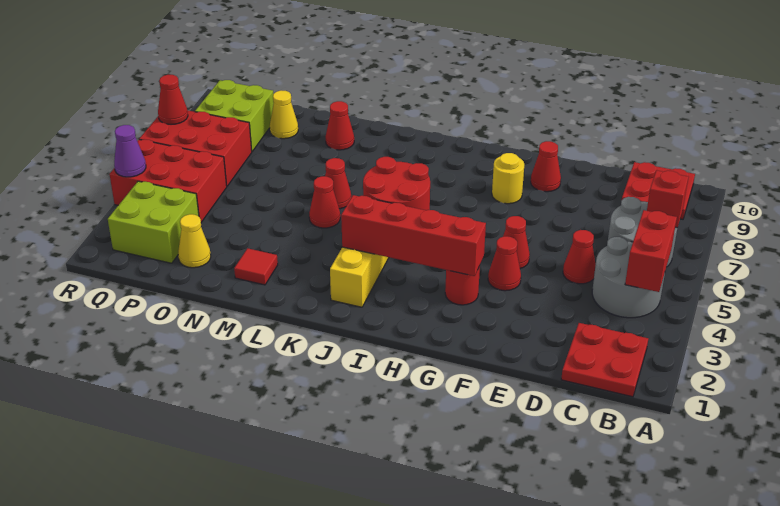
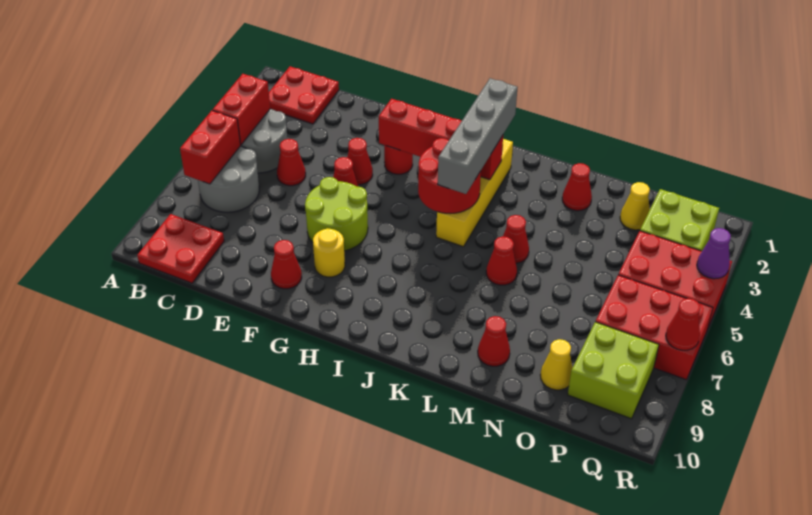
red brick B7 level 2 -> red brick B6:B7 level 2
none -> lime round brick F6:G7 level 1
none -> grey brick J2:J5 level 3
red tile M2 level 1 -> red cone M2 level 1

